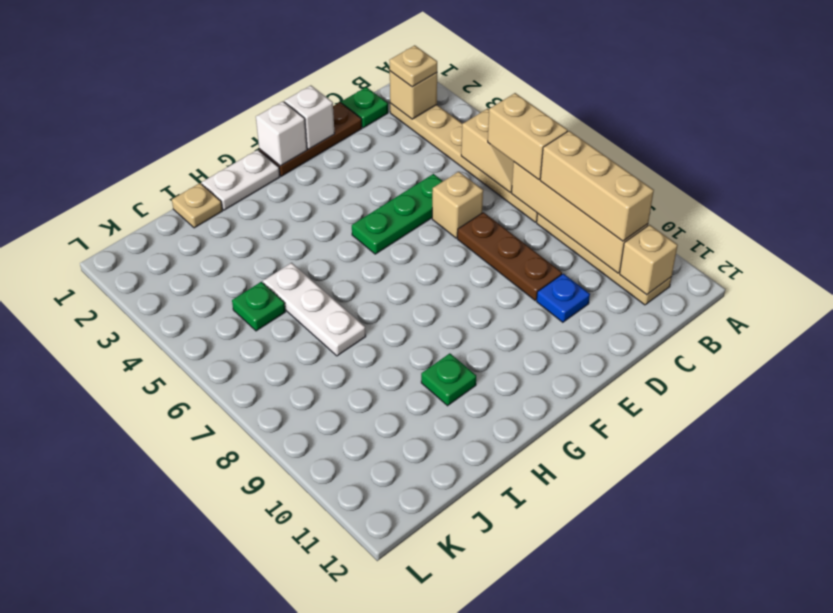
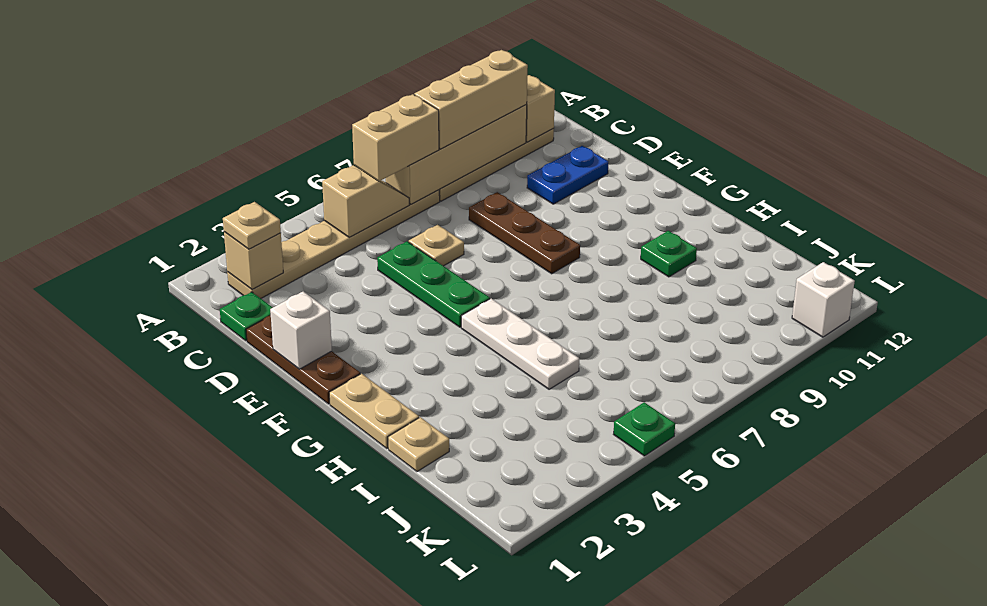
tan brick D6 level 1 -> tan plate D6 level 1
brown plate D7:D9 level 1 -> brown plate D8:F8 level 1
blue plate D10 level 1 -> blue plate D10:D11 level 1
white brick F1 level 2 -> white brick L11 level 1
white plate G1:H1 level 1 -> tan plate G1:H1 level 1
white plate I5:I7 level 1 -> white plate G5:I5 level 1
green plate J5 level 1 -> green plate L5 level 1

